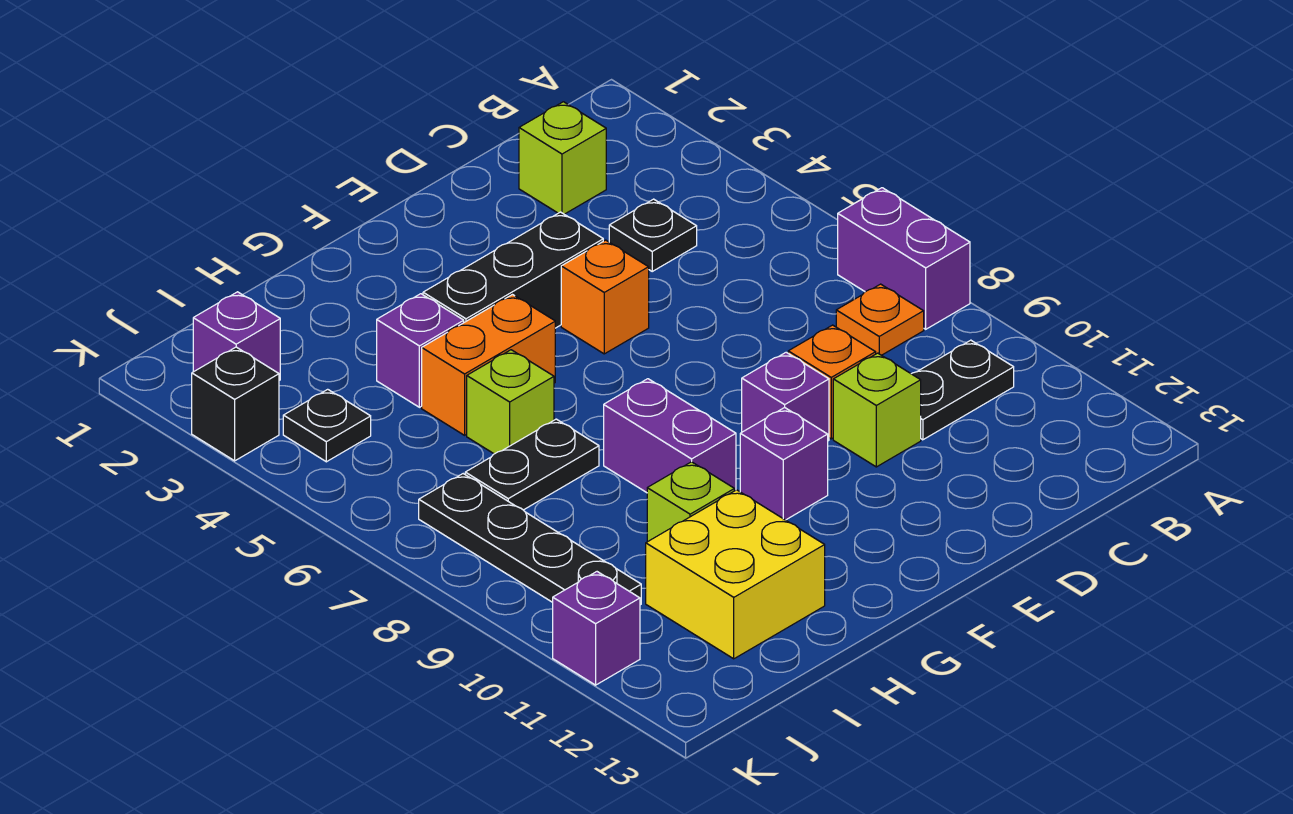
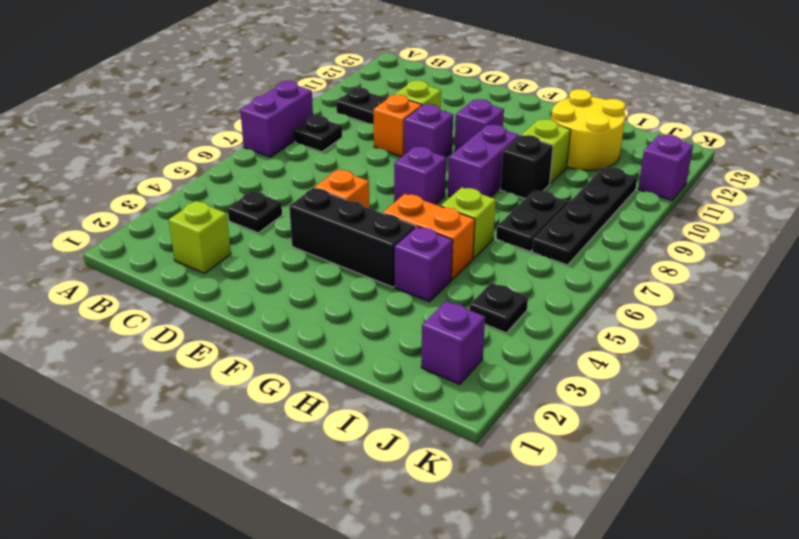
orange plate B8 level 1 -> black plate B8 level 1
none -> purple brick F7 level 1
black plate H7:I7 level 1 -> black plate I7:I8 level 1
yellow brick H11:I12 level 1 -> yellow round brick H11:I12 level 1
black brick K3 level 1 -> black brick H9 level 1

